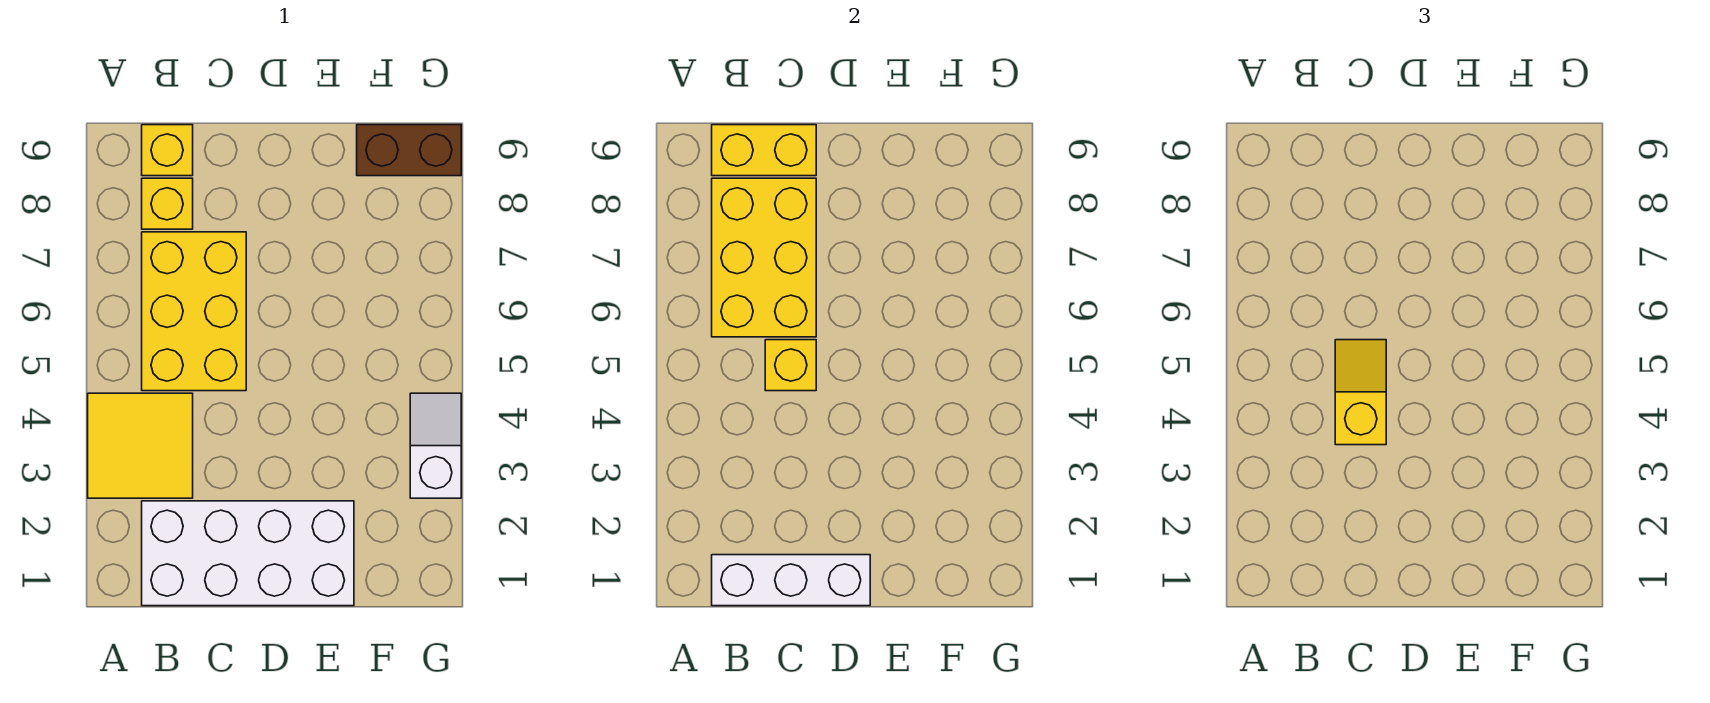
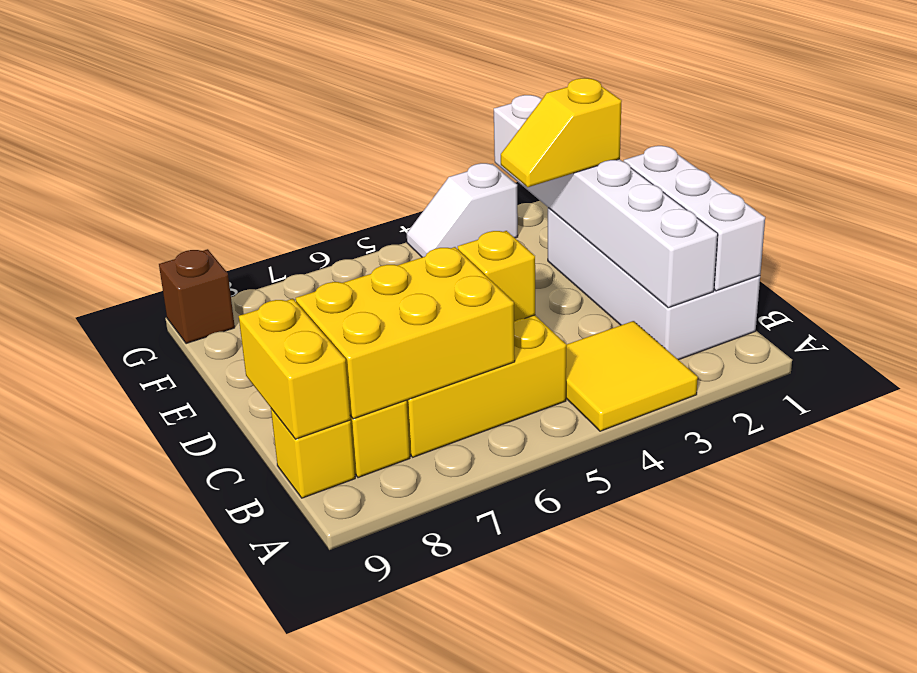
none -> white brick B2:G2 level 2
yellow slope C4:C5 level 3 top 4 -> yellow slope E2:E3 level 3 top 2
brown brick F9:G9 level 1 -> brown brick G9 level 1

